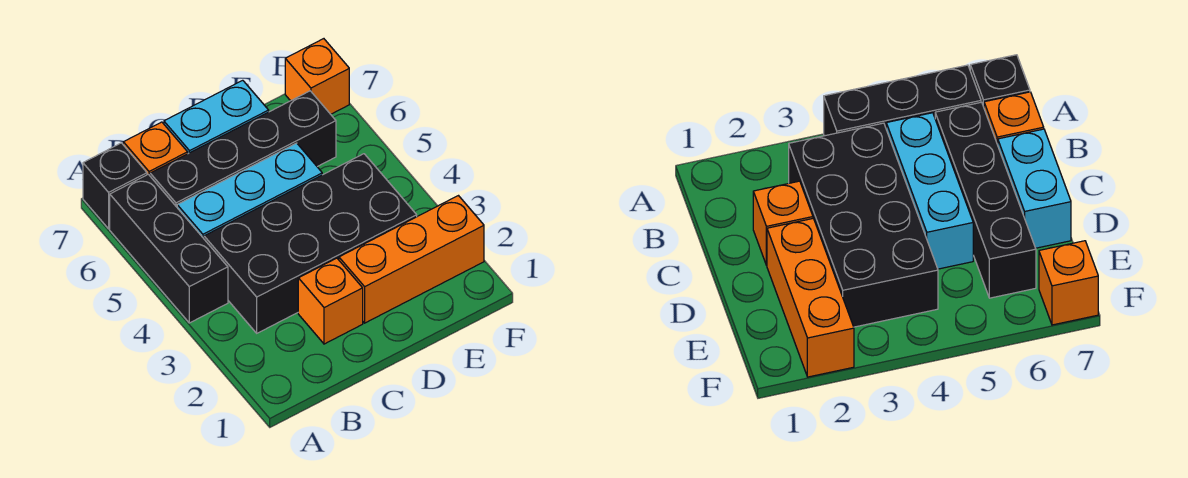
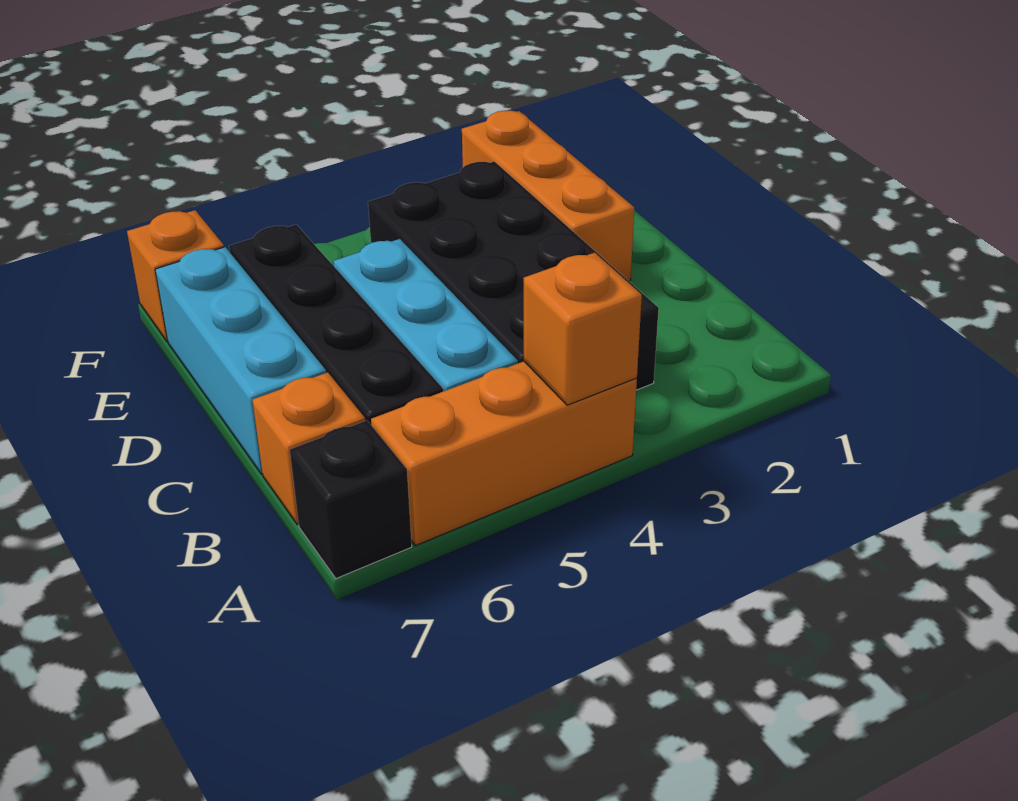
black brick A4:A6 level 1 -> orange brick A4:A6 level 1
orange brick C2 level 1 -> orange brick A4 level 2
cyan brick C7:D7 level 1 -> cyan brick C7:E7 level 1

